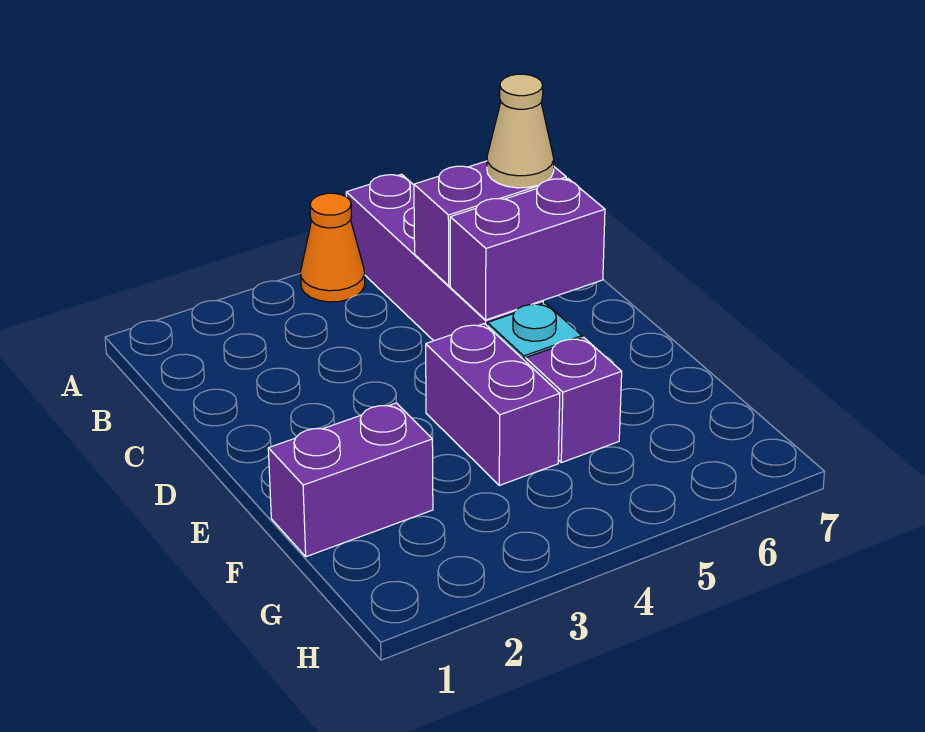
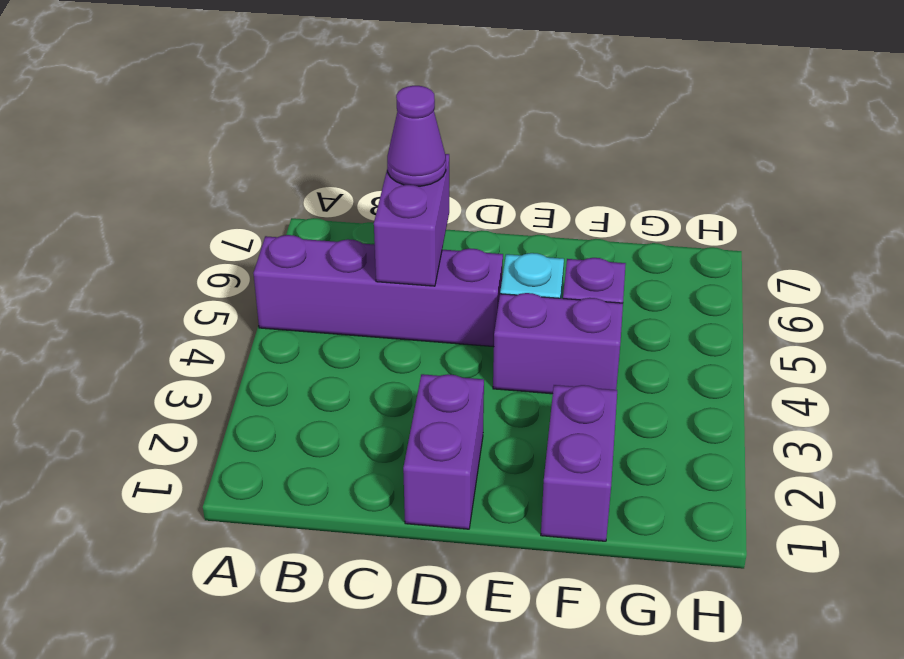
orange cone A4 level 1 -> none
tan cone C6 level 3 -> purple cone C6 level 3
purple brick D5:D6 level 2 -> purple brick D1:D2 level 1

